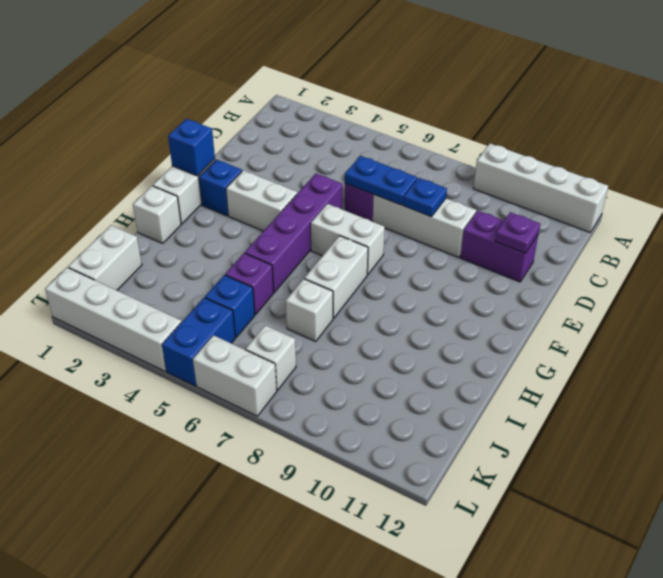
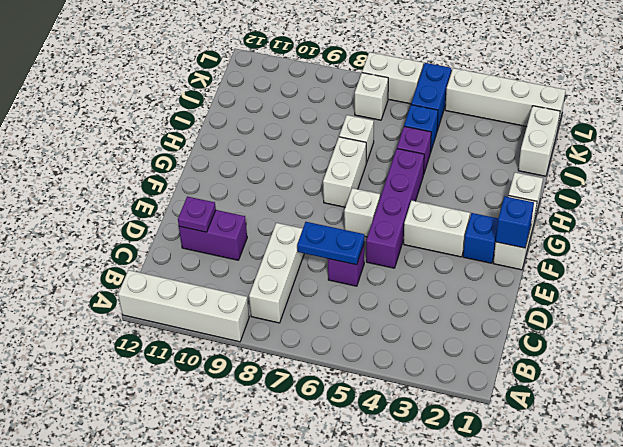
white brick D7:D9 level 1 -> white brick B8:D8 level 1
blue plate D8 level 2 -> none
white brick F6:F7 level 1 -> white brick F6 level 1

